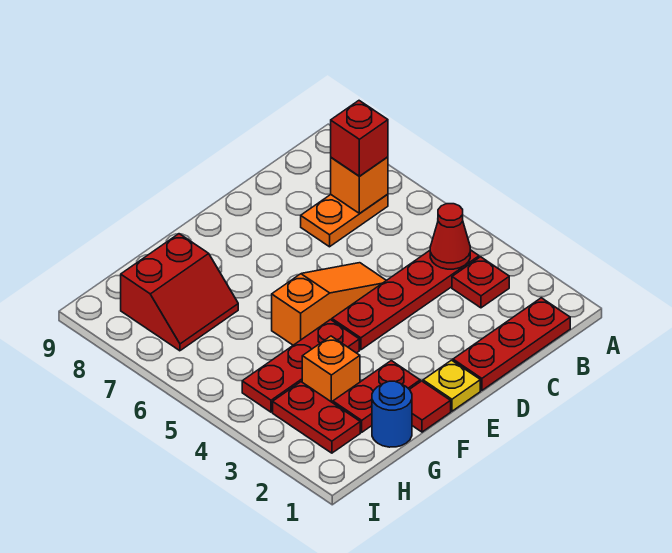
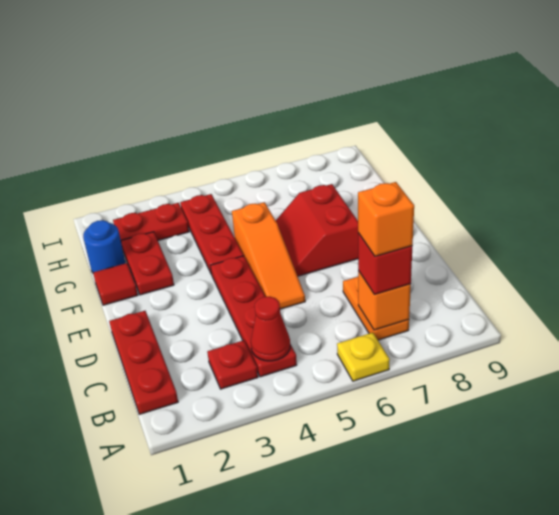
yellow plate E1 level 1 -> yellow plate A6 level 1
orange brick G3 level 1 -> orange brick B7 level 4
red slope G7:H8 level 1 top 8 -> red slope E6:F7 level 1 top 7

